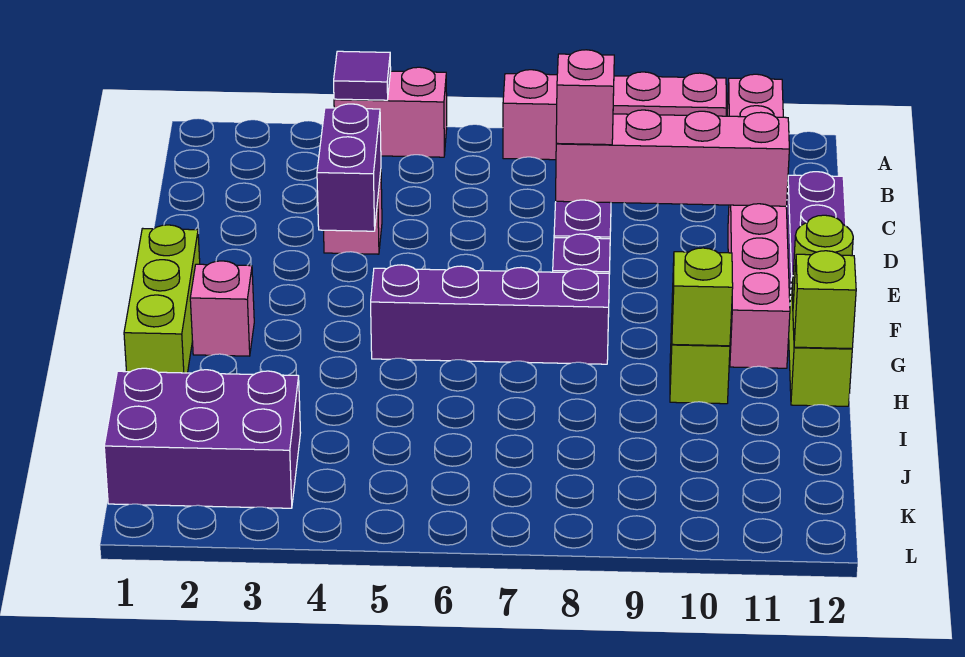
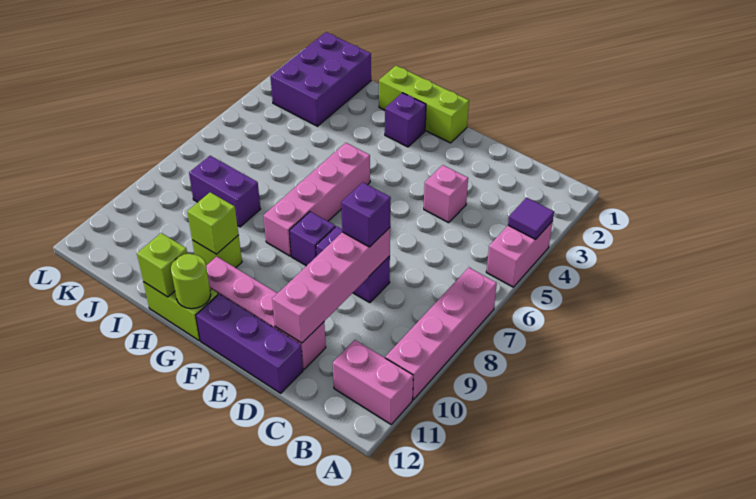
purple brick D4:E4 level 2 -> purple brick I8:J8 level 1
pink brick D8 level 3 -> purple brick D8 level 3
pink brick G2 level 1 -> purple brick G2 level 1
purple brick G5:G8 level 1 -> pink brick G5:G8 level 1

